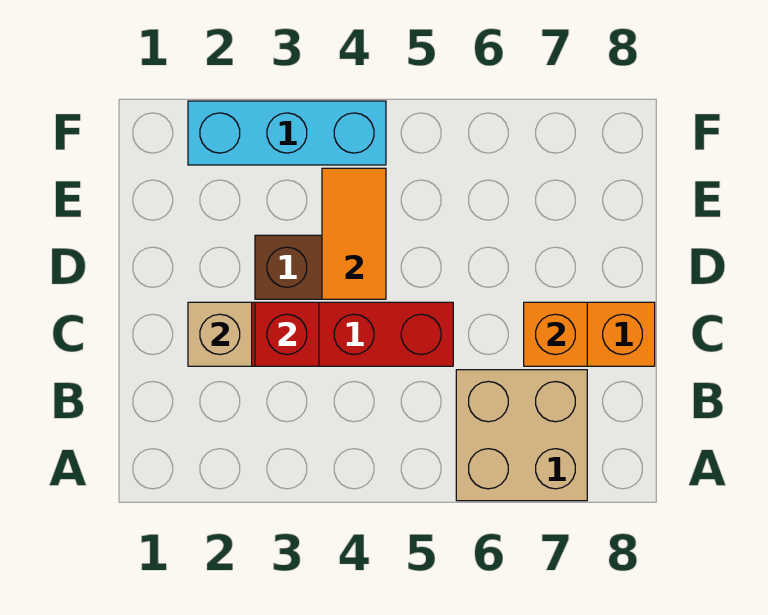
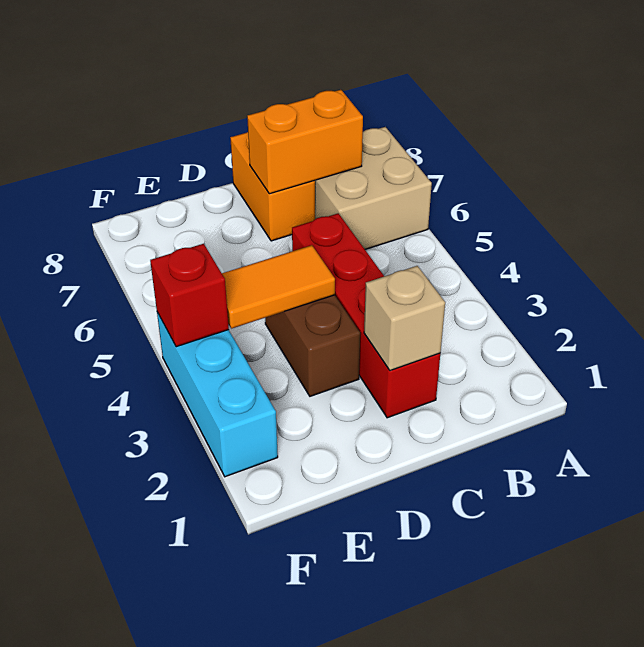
red brick C3 level 2 -> red brick F4 level 2
orange brick C7 level 2 -> orange brick B7:C7 level 2

